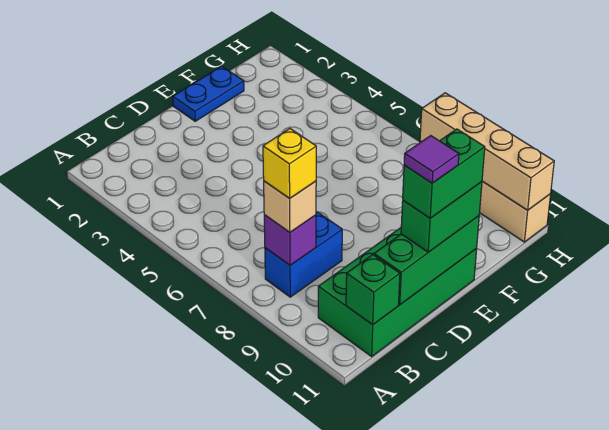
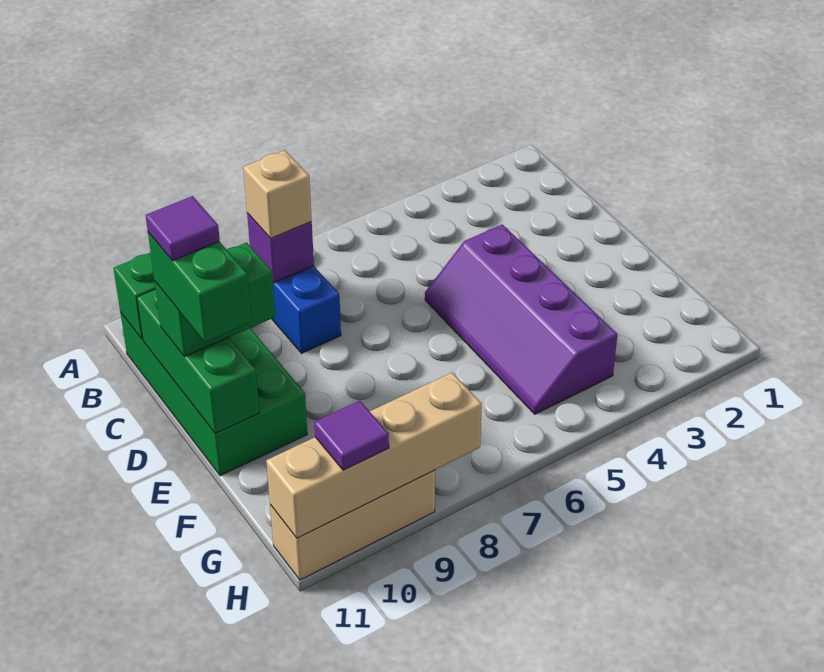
yellow brick B8 level 4 -> none
none -> purple slope D4:G5 level 1 top 4
green brick D11:E11 level 3 -> green brick D10:D11 level 3
blue plate E1:F1 level 1 -> none
none -> purple tile H10 level 3

